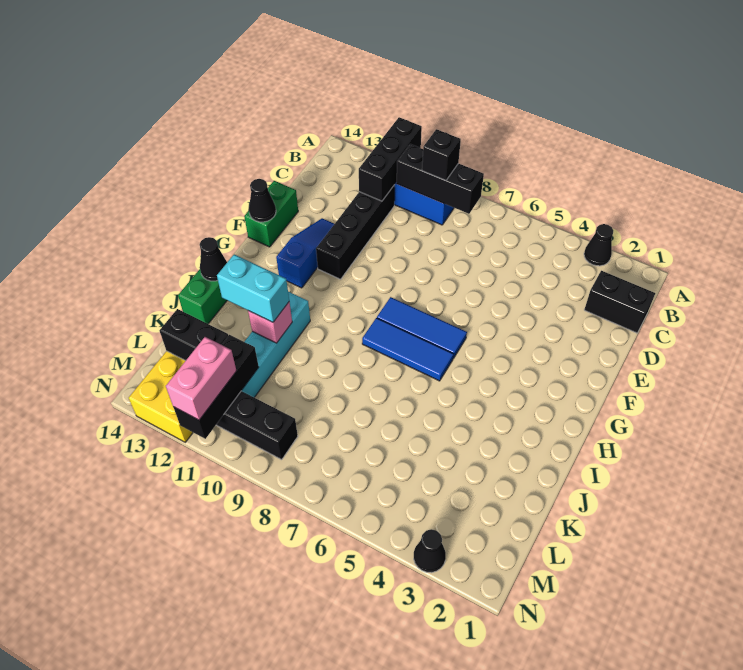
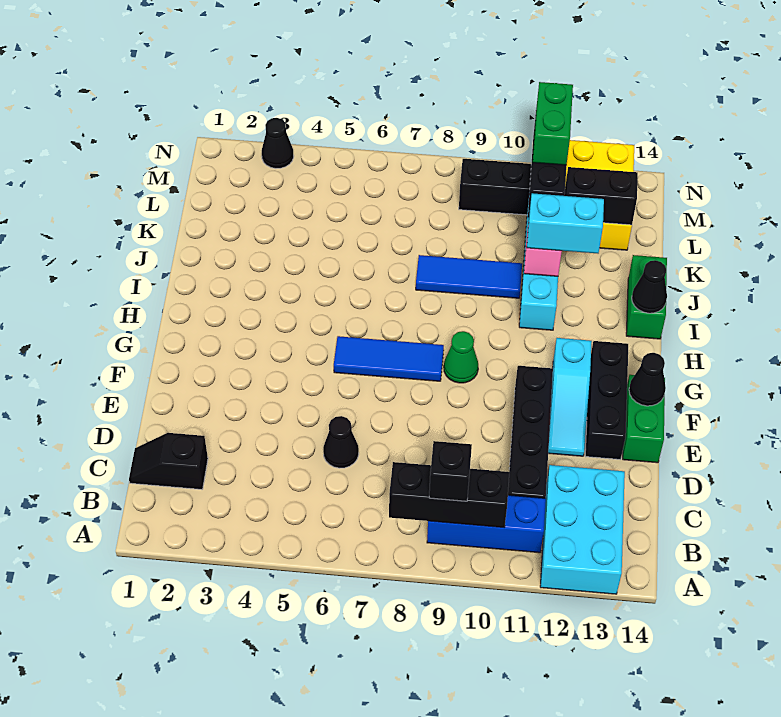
black cone A3 level 1 -> black cone D6 level 1
black brick A11:C11 level 2 -> black brick E13:G13 level 1
none -> cyan brick A12:C13 level 1
black brick C1:C2 level 1 -> black slope C1:C2 level 1 top 2
blue slope E12:G12 level 1 top G -> cyan slope E12:G12 level 1 top G
none -> green cone G9 level 1
blue tile H6:H8 level 1 -> blue tile J8:J10 level 1
pink brick M11:N11 level 3 -> green brick M11:N11 level 3

